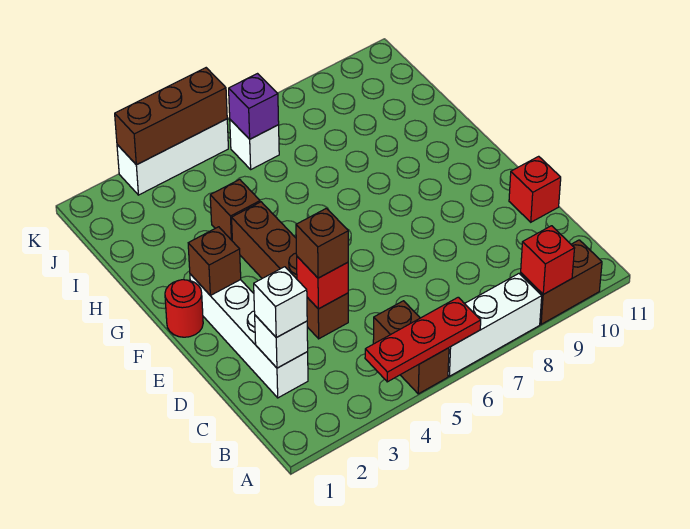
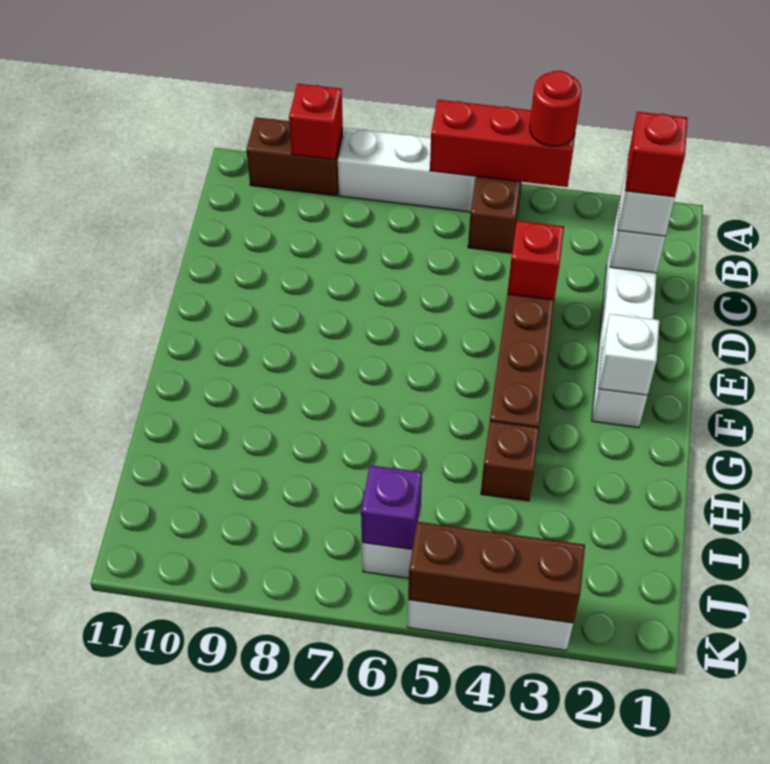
red plate A4:A6 level 2 -> red brick A4:A6 level 2
brown brick D4 level 3 -> none
red brick D11 level 1 -> red brick C2 level 4
red round brick F1 level 1 -> red round brick A4 level 3
brown brick F2 level 2 -> white brick F2 level 2

